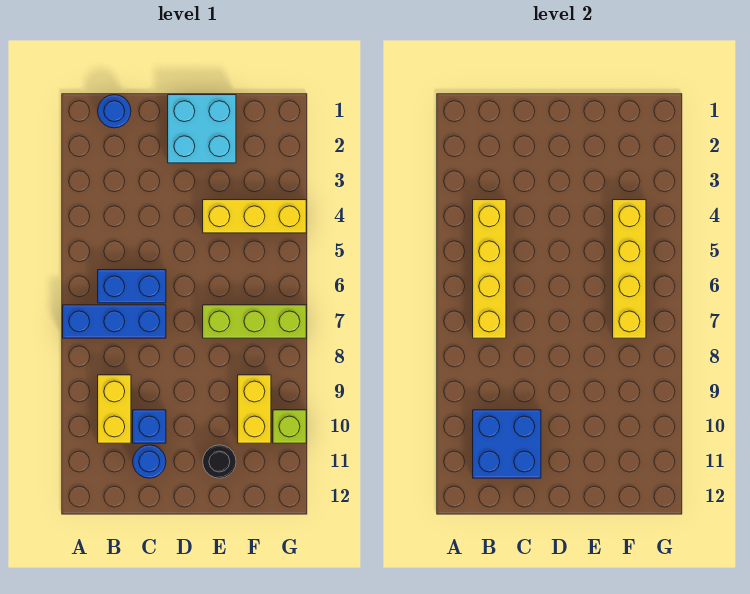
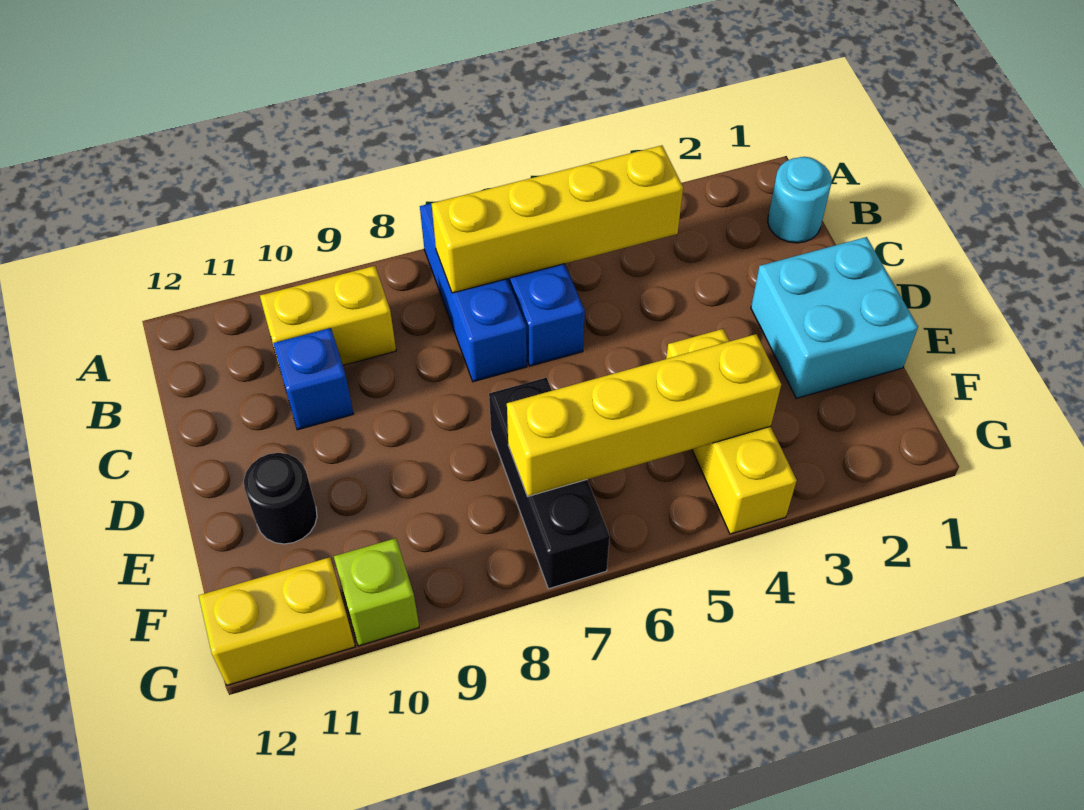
blue round brick B1 level 1 -> cyan round brick B1 level 1
blue brick B10:C11 level 2 -> none
blue round brick C11 level 1 -> none
lime brick E7:G7 level 1 -> black brick E7:G7 level 1
yellow brick F9:F10 level 1 -> yellow brick G11:G12 level 1

